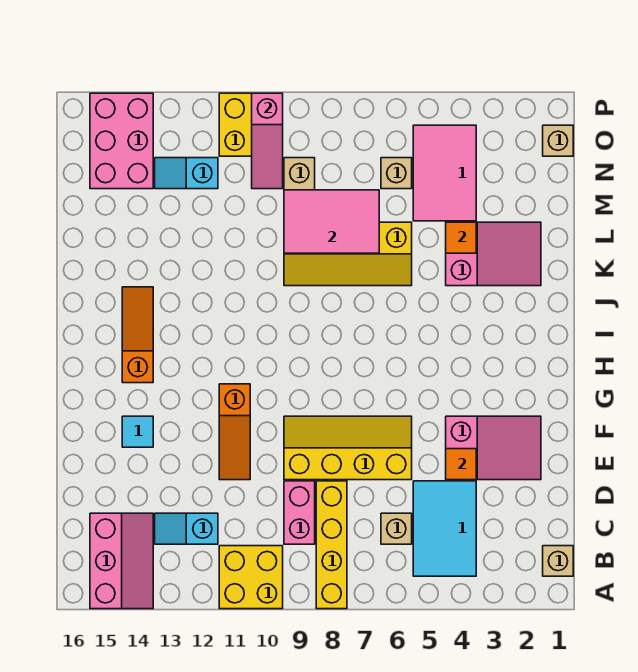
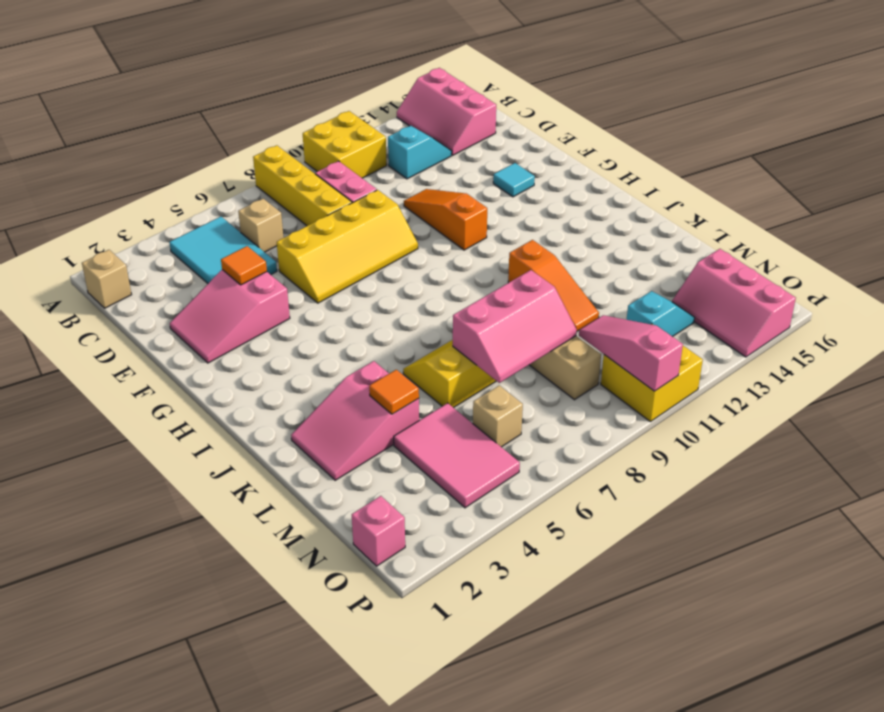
orange slope H14:J14 level 1 top H -> orange slope J11:L11 level 1 top J
pink tile L7:M9 level 2 -> pink slope L7:M9 level 2 top L
pink brick N14:P15 level 1 -> pink slope N14:P15 level 1 top 15
tan brick O1 level 1 -> pink brick O1 level 1

